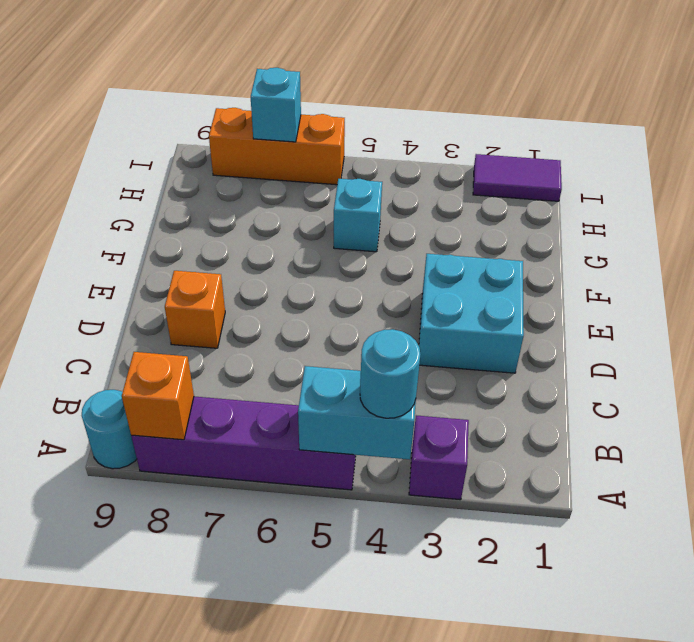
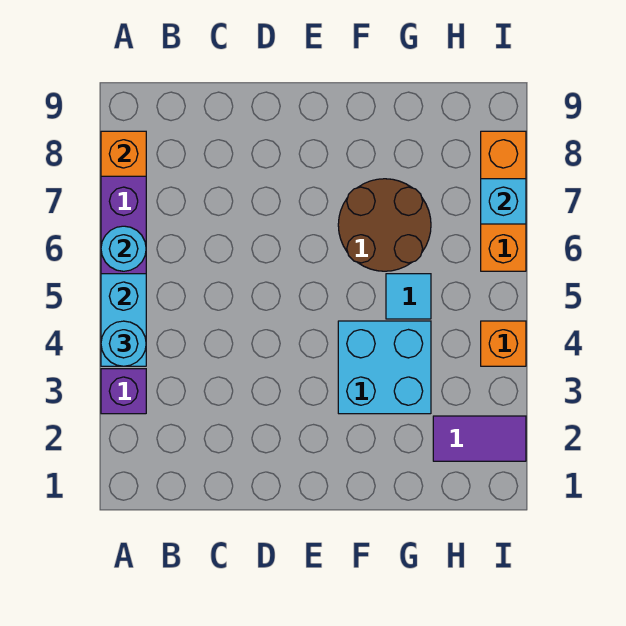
cyan round brick A9 level 1 -> cyan round brick A6 level 2
cyan brick D2:E3 level 1 -> cyan brick F3:G4 level 1
orange brick D8 level 1 -> orange brick I4 level 1
none -> brown round brick F6:G7 level 1
cyan brick G5 level 1 -> cyan tile G5 level 1
purple tile I1:I2 level 1 -> purple tile H2:I2 level 1

